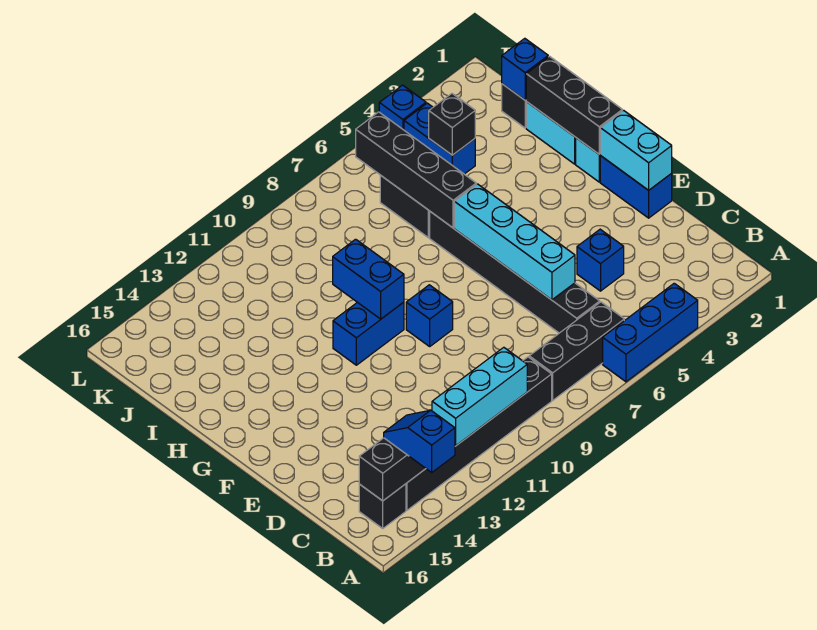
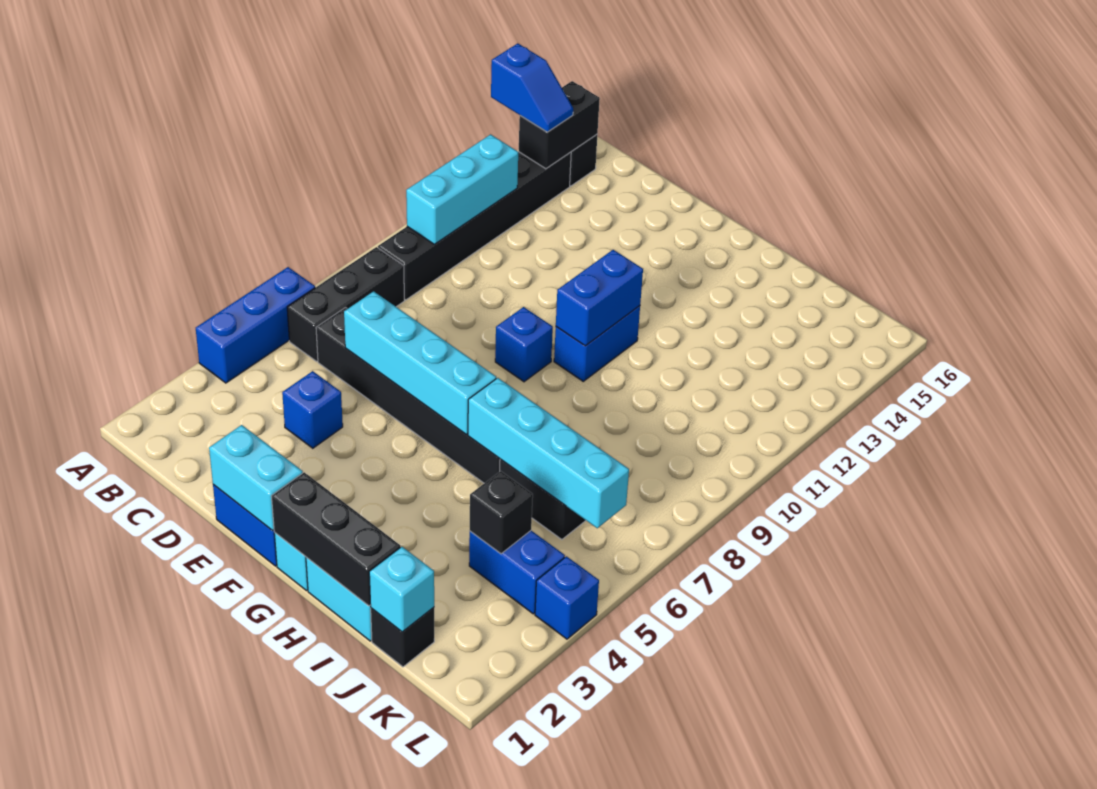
blue brick G10:H10 level 2 -> blue brick G10:G11 level 2
black brick H6:K6 level 2 -> cyan brick H6:K6 level 2
blue brick J1 level 2 -> cyan brick J1 level 2

